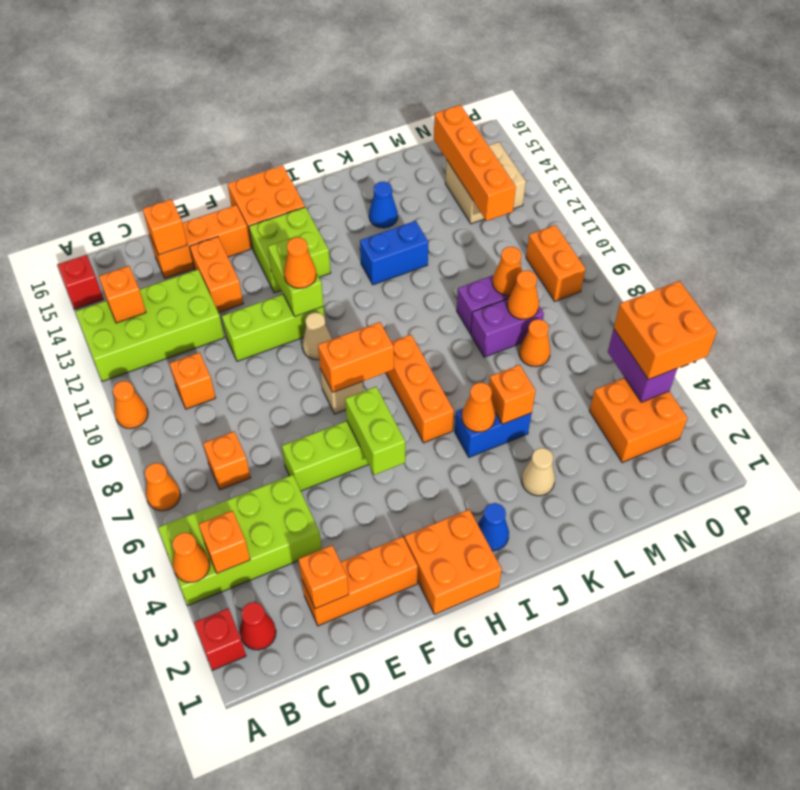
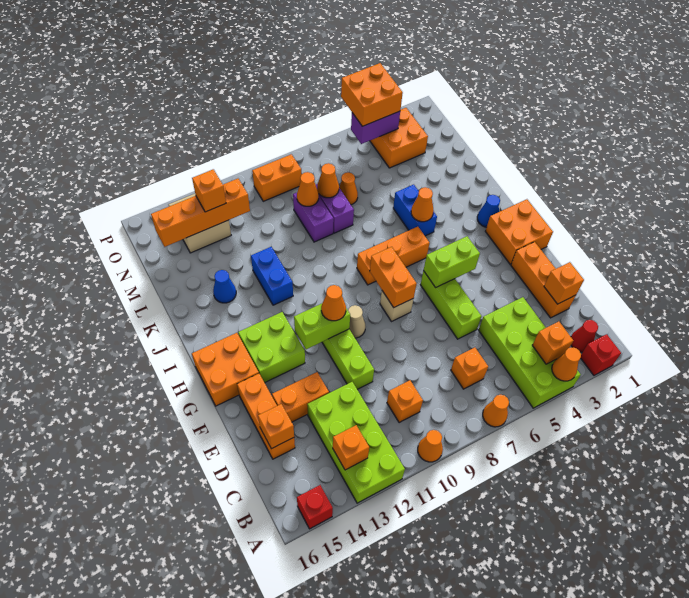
tan cone K3 level 1 -> none
orange brick K5 level 2 -> orange brick N13 level 3

